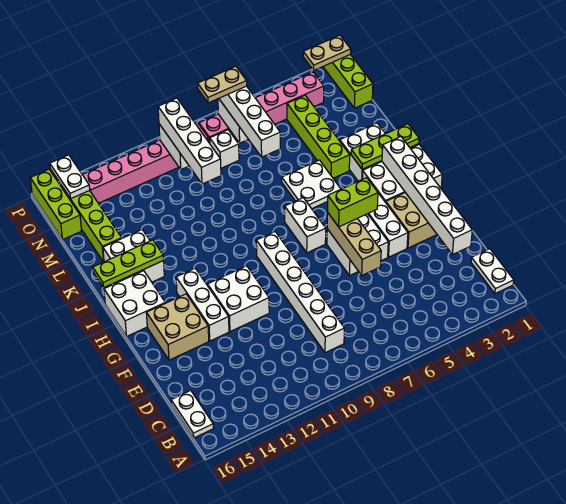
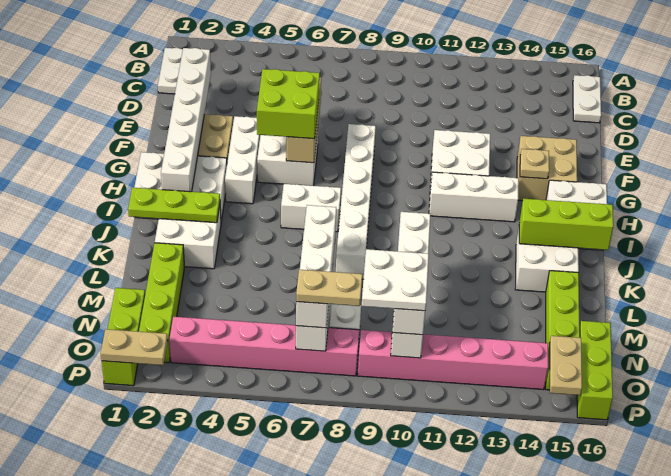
white brick C9:H9 level 1 -> white brick F8:K8 level 1
white brick F13:H13 level 1 -> white brick H11:H13 level 1
lime brick G5:G6 level 3 -> lime brick F5:G6 level 3
none -> tan plate G14 level 2
white brick H7:I7 level 1 -> white brick I6:I7 level 1
white plate J5:K6 level 1 -> white plate N9:O10 level 4
lime plate J14:J16 level 2 -> lime brick J14:J16 level 2
lime brick K4:N4 level 1 -> lime brick L2:O2 level 1
white plate O15:P15 level 2 -> tan plate O15:P15 level 2

